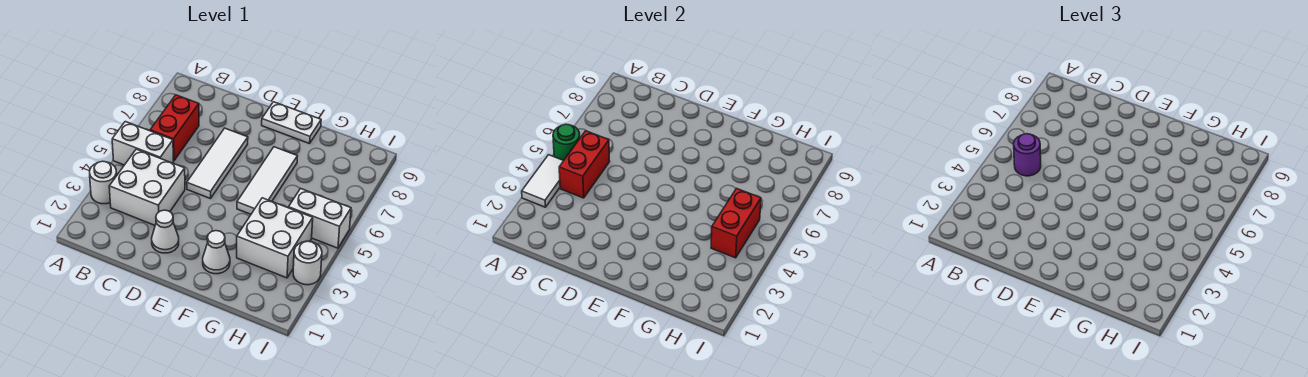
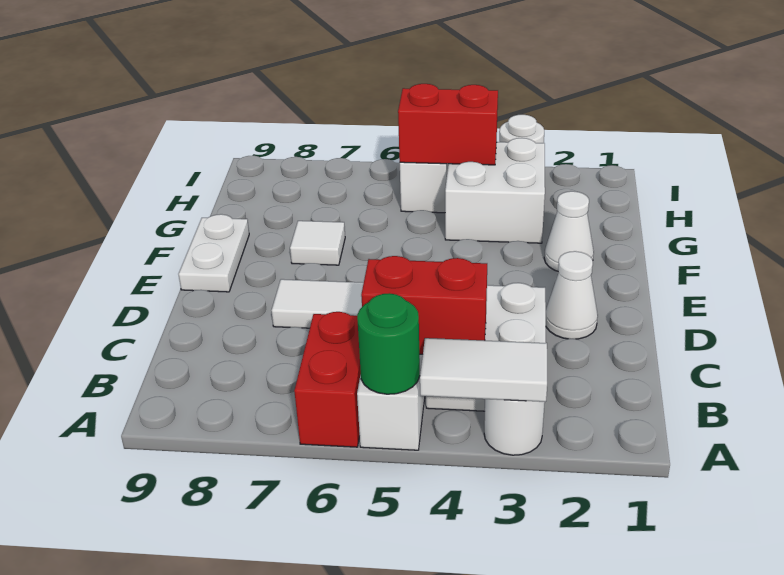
purple round brick B5 level 3 -> none
red brick B6:B7 level 1 -> red brick A6:B6 level 1
white tile F5:F7 level 1 -> white tile F7 level 1

